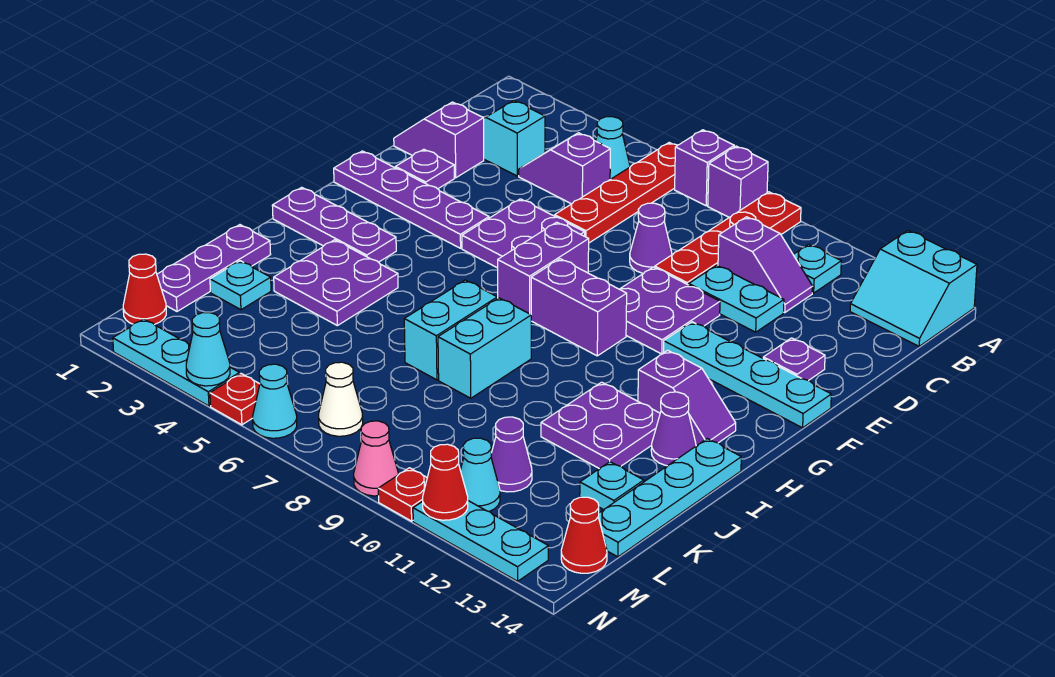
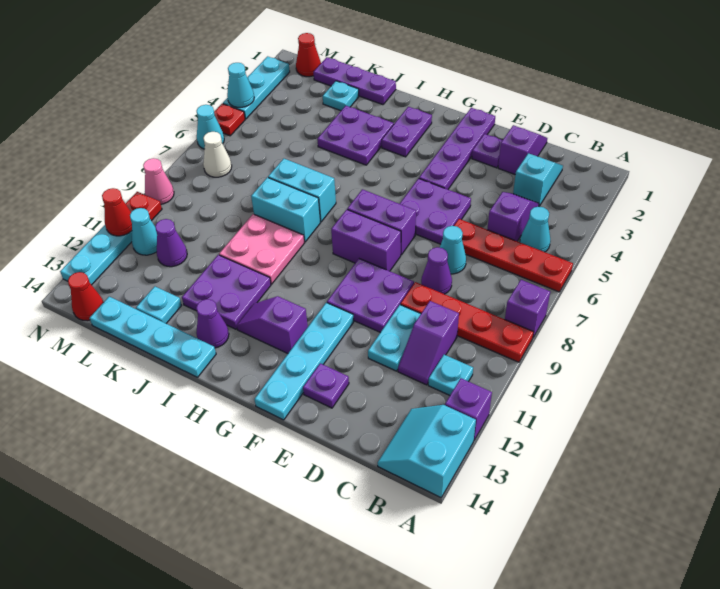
purple brick A7 level 1 -> purple brick A12 level 1
none -> cyan cone D7 level 1
purple brick G8:G9 level 1 -> purple brick F8:G8 level 1
purple plate H1:H3 level 1 -> purple plate H2:H3 level 1
purple slope H12:H13 level 1 top 12 -> purple slope G12:H12 level 1 top G
none -> pink plate I9:J10 level 1

